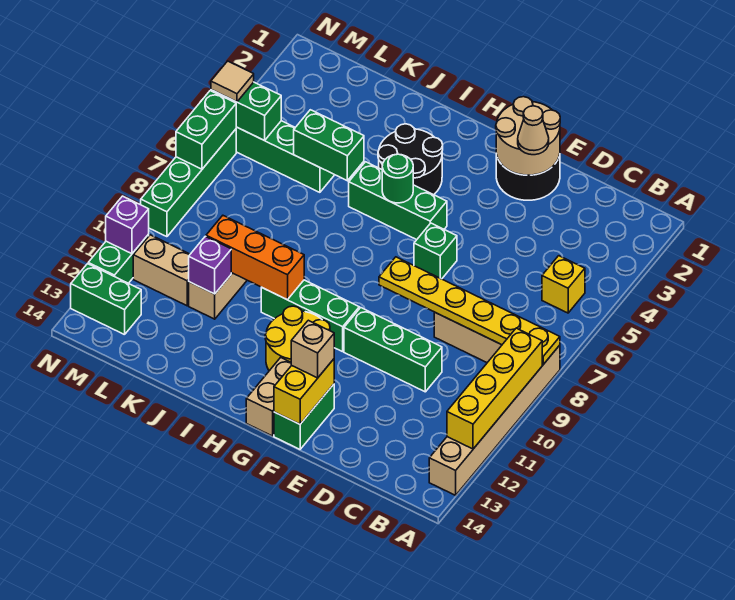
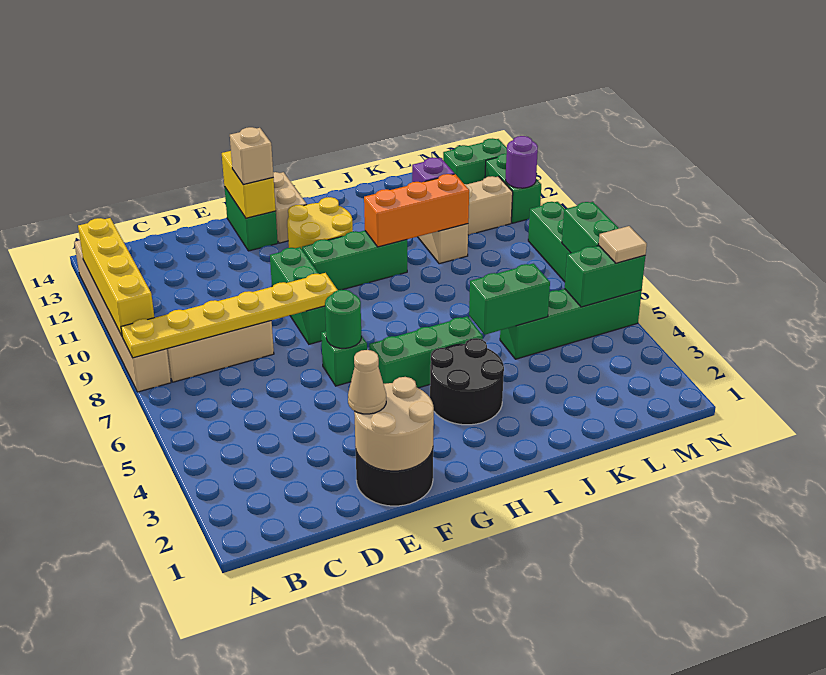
yellow brick B5 level 1 -> none
green brick D10:F10 level 1 -> green brick F8:F10 level 1
green round brick H5 level 2 -> green round brick F6 level 2
purple brick N11 level 2 -> purple round brick N11 level 2

